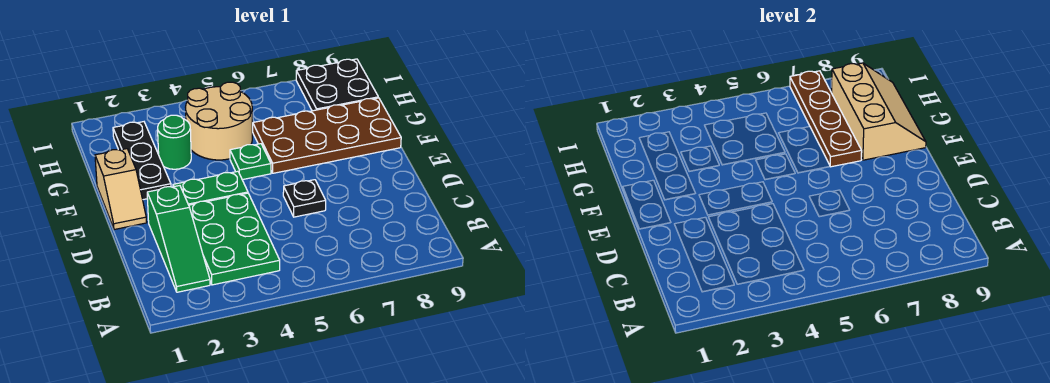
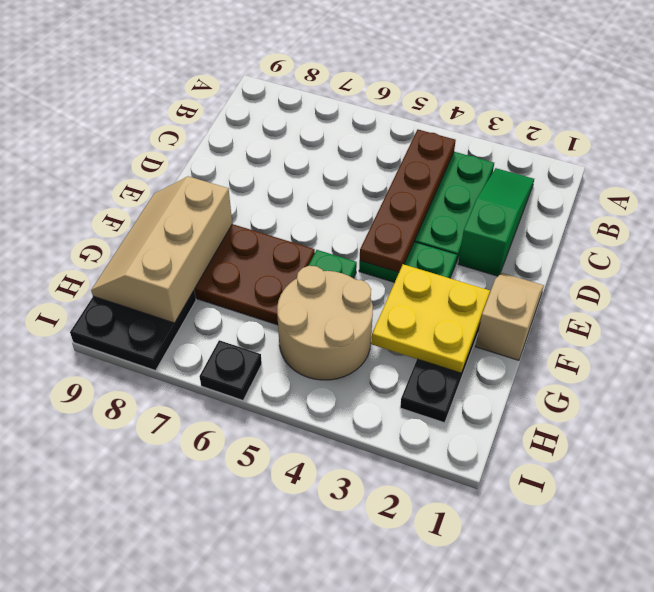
black plate D6 level 1 -> black plate I6 level 1
none -> yellow plate F2:G3 level 2
brown plate F7:I7 level 2 -> brown plate B4:E4 level 2
green round brick G3 level 1 -> none

